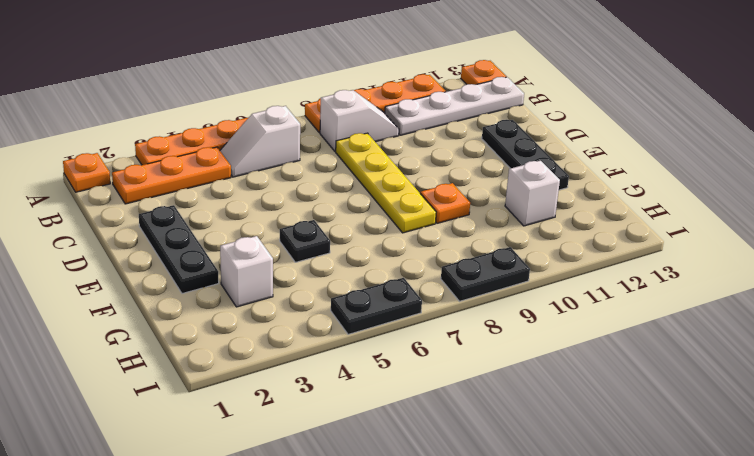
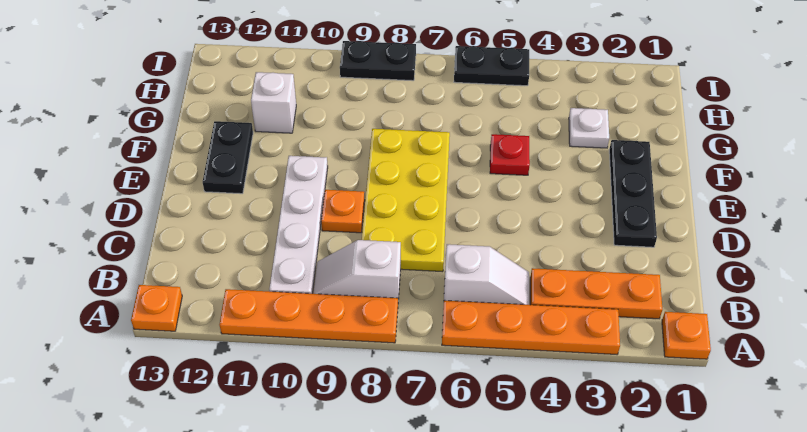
white plate B10:B13 level 1 -> white plate B10:E10 level 1
yellow plate C8:F8 level 1 -> yellow plate C7:F8 level 1
black plate D12:F12 level 1 -> black plate E12:F12 level 1
black plate F5 level 1 -> red plate F5 level 1
orange plate F9 level 1 -> orange plate D9 level 1
white brick G3 level 1 -> white plate G3 level 1

